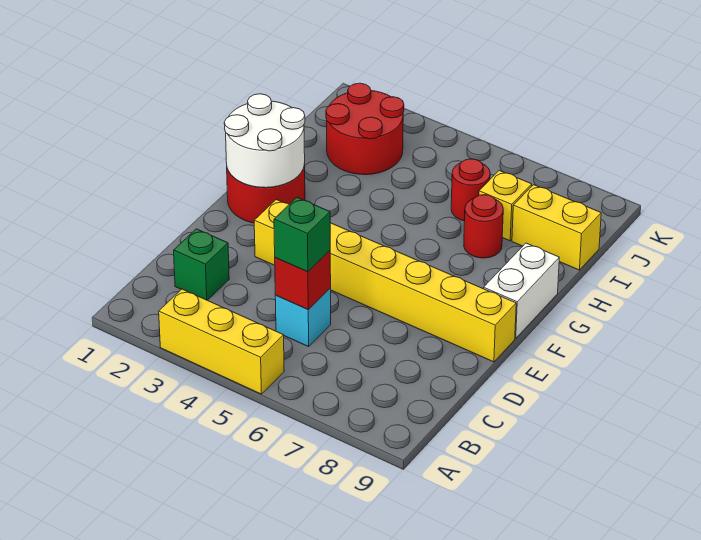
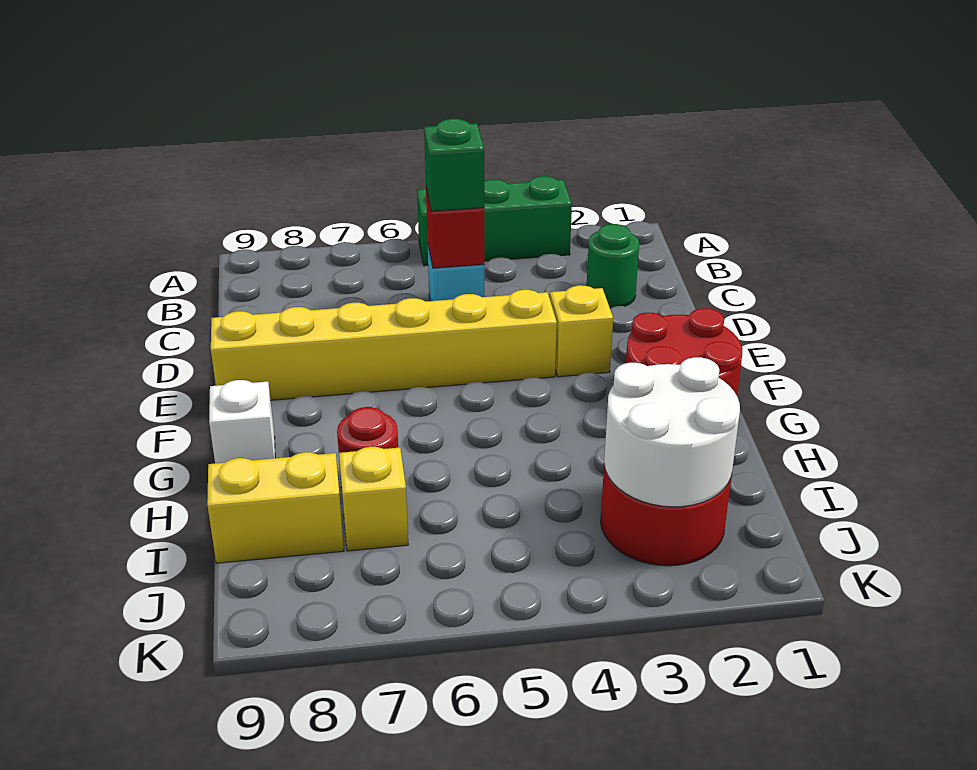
yellow brick A3:A5 level 1 -> green brick A3:A5 level 1
green brick C2 level 1 -> green round brick C2 level 1
white round brick F1:G2 level 2 -> white round brick I2:J3 level 2
white brick F9:G9 level 1 -> white brick G9 level 1
red round brick I6 level 1 -> none

